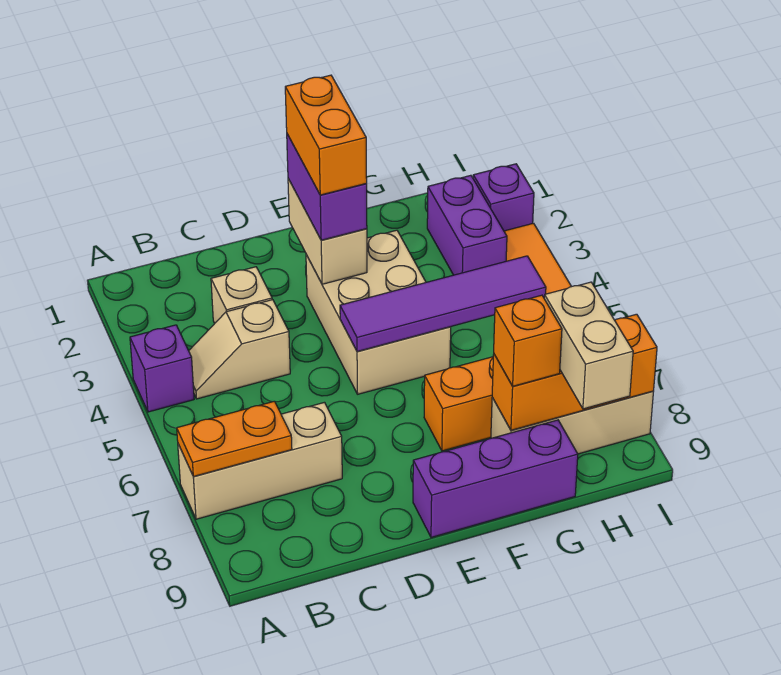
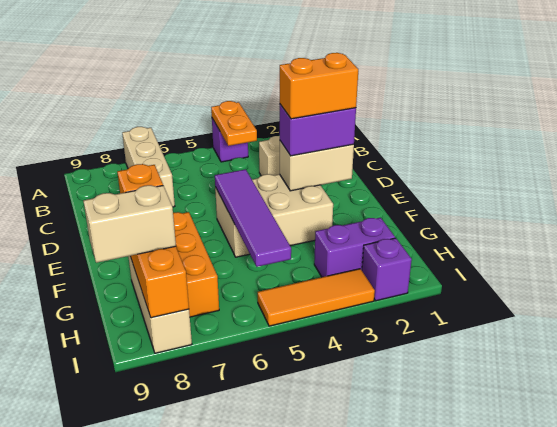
orange plate A7:B7 level 2 -> orange plate A4:B4 level 2
tan slope B4:C4 level 1 top C -> none
purple brick E9:G9 level 1 -> none

